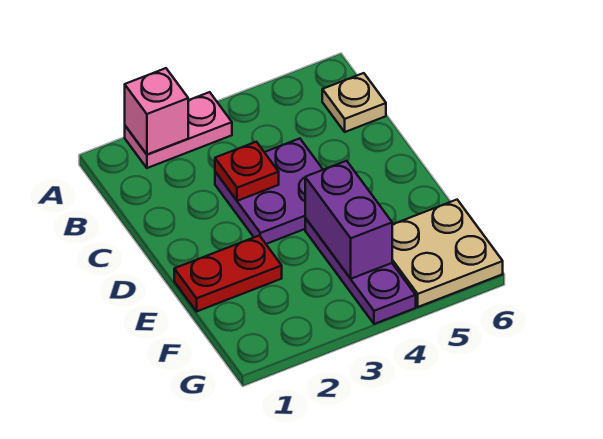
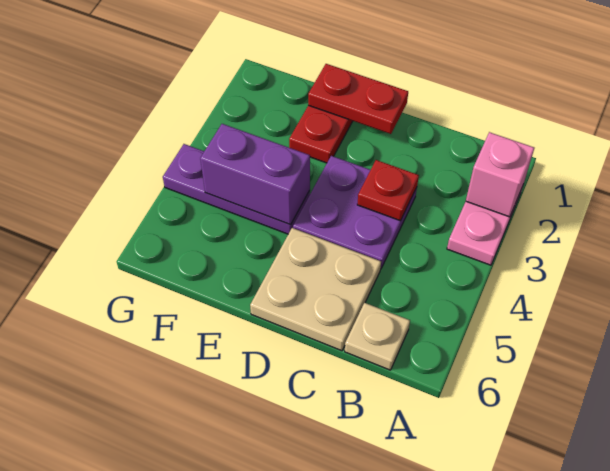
none -> red plate D1:E1 level 2
tan plate F5:G6 level 1 -> tan plate C5:D6 level 1

